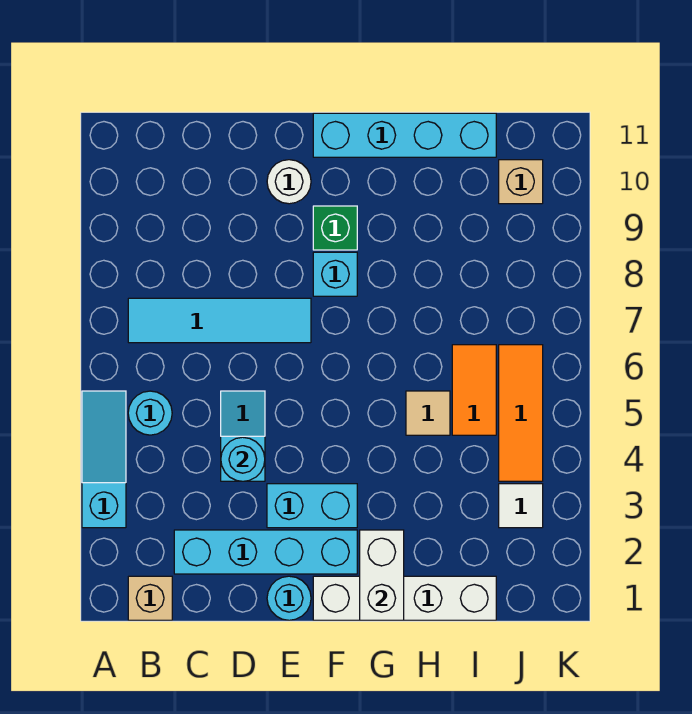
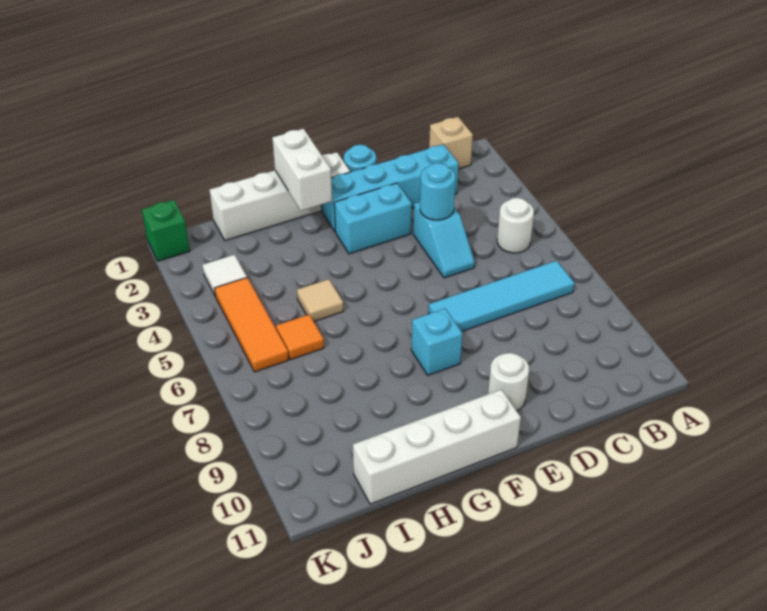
cyan slope A3:A5 level 1 top 3 -> none
cyan round brick B5 level 1 -> white round brick B5 level 1
green brick F9 level 1 -> green brick K1 level 1
cyan brick F11:I11 level 1 -> white brick F11:I11 level 1
orange tile I5:I6 level 1 -> orange tile I6 level 1
tan brick J10 level 1 -> none

